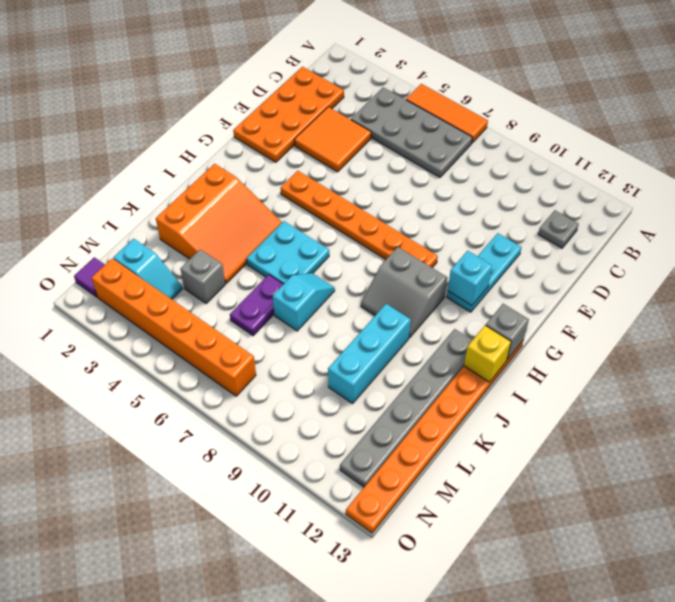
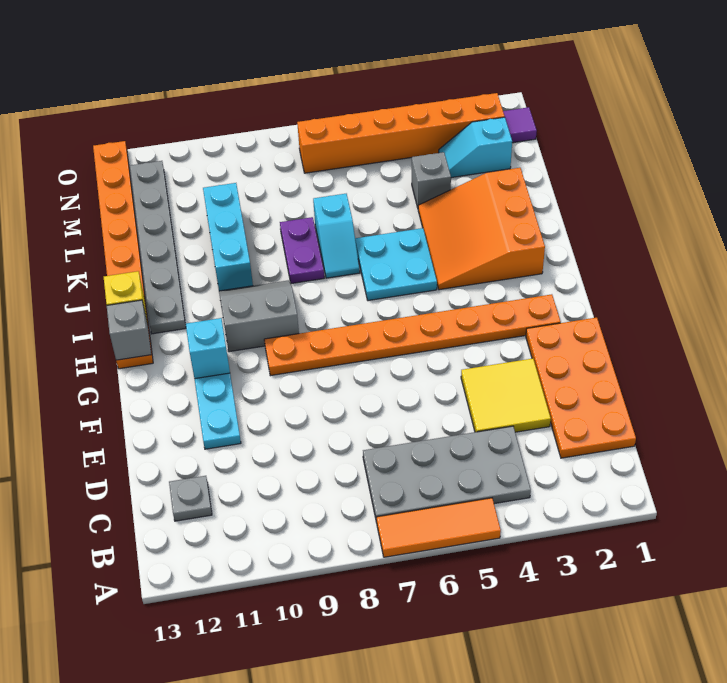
orange tile D3:E4 level 1 -> yellow tile D3:E4 level 1
orange plate G4:G9 level 1 -> orange plate G2:G9 level 1
purple plate K6:L6 level 1 -> purple plate J8:K8 level 1

